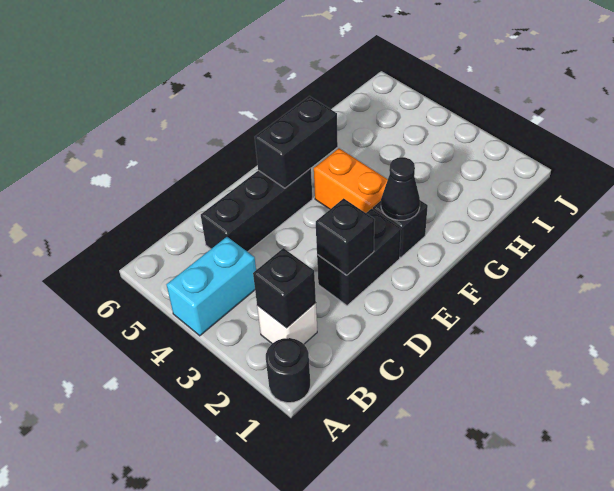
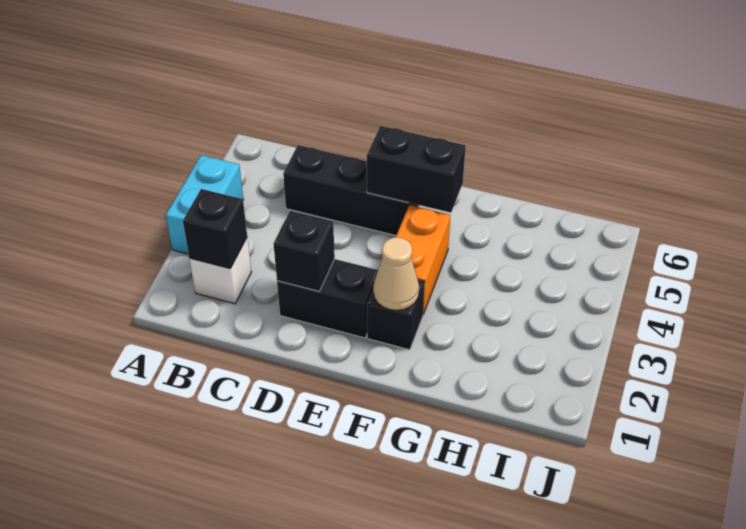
black round brick A1 level 1 -> none
cyan brick A4:B4 level 1 -> cyan brick A3:A4 level 1
black cone F2 level 2 -> tan cone F2 level 2

